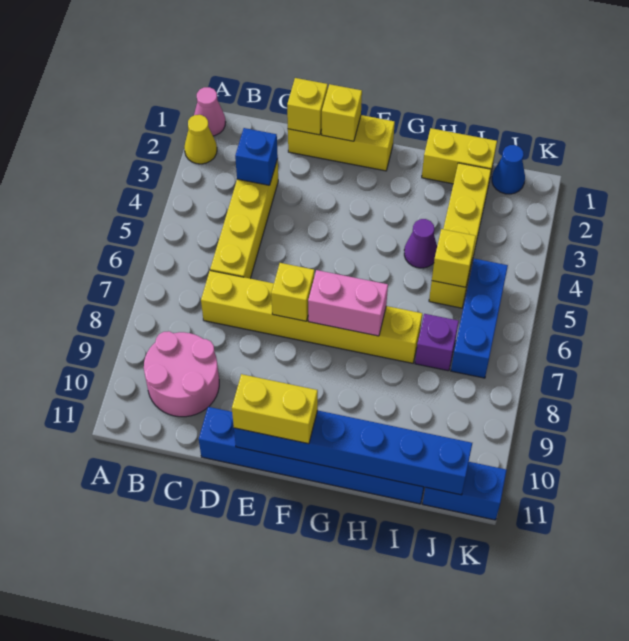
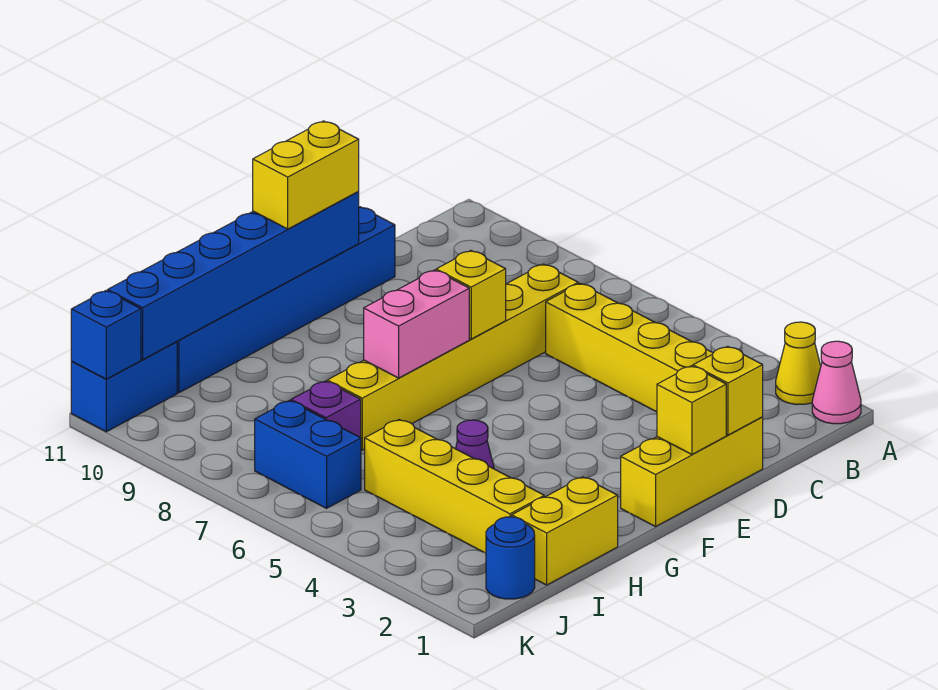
pink round brick B9:C10 level 1 -> none
blue brick C3 level 2 -> blue brick K11 level 2
yellow brick I5 level 2 -> none
blue cone J1 level 1 -> blue round brick J1 level 1
blue brick J5:J7 level 1 -> blue brick J6:J7 level 1

